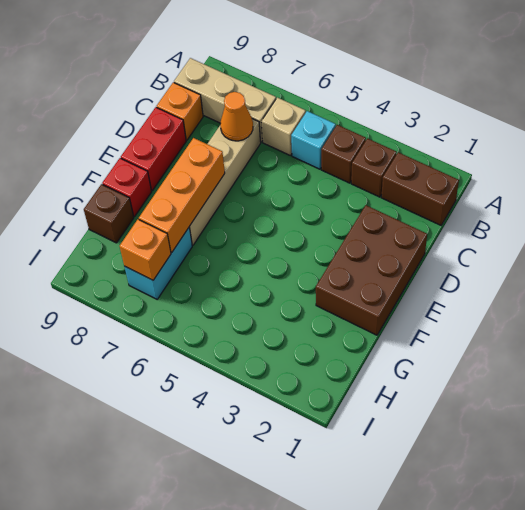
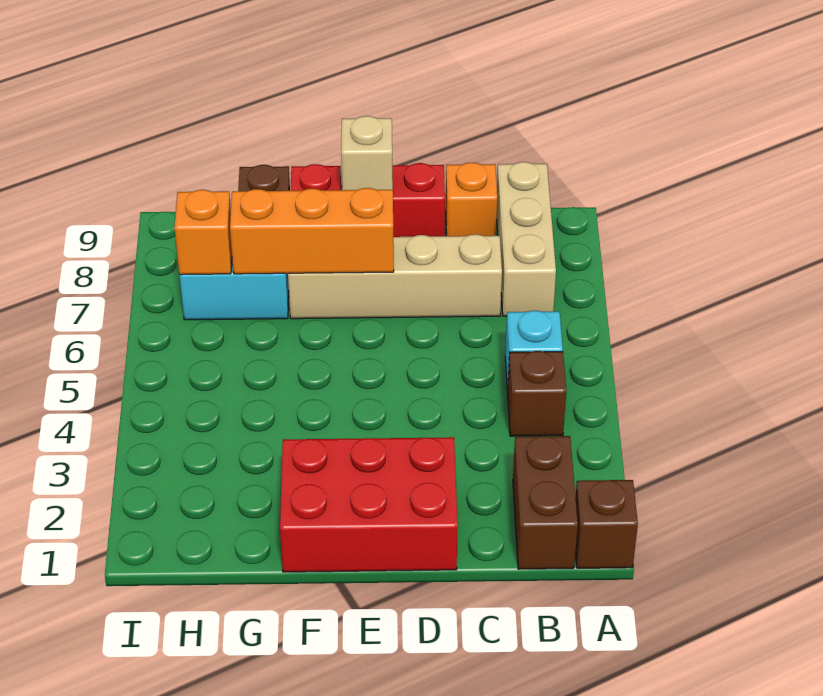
brown brick B3 level 1 -> brown brick A1 level 1
tan brick B6 level 1 -> tan brick E9 level 2
orange cone C7 level 2 -> none
brown brick D1:F2 level 1 -> red brick D1:F2 level 1

